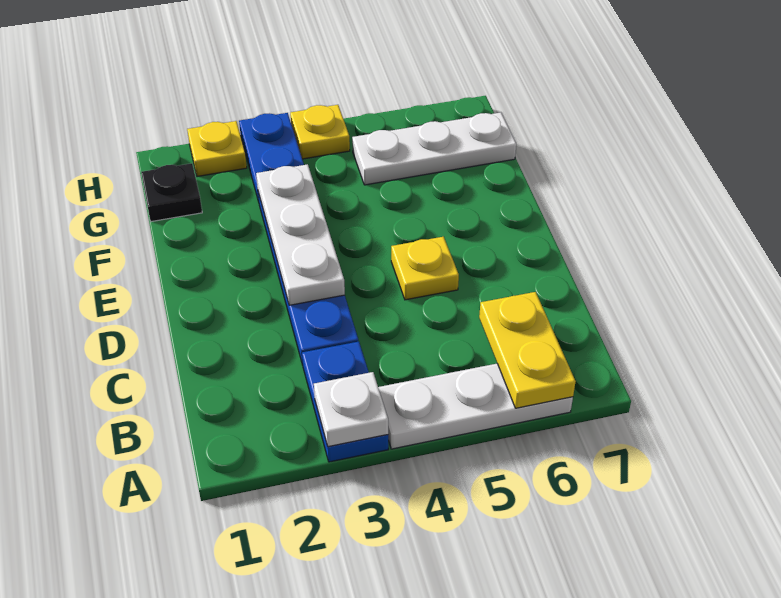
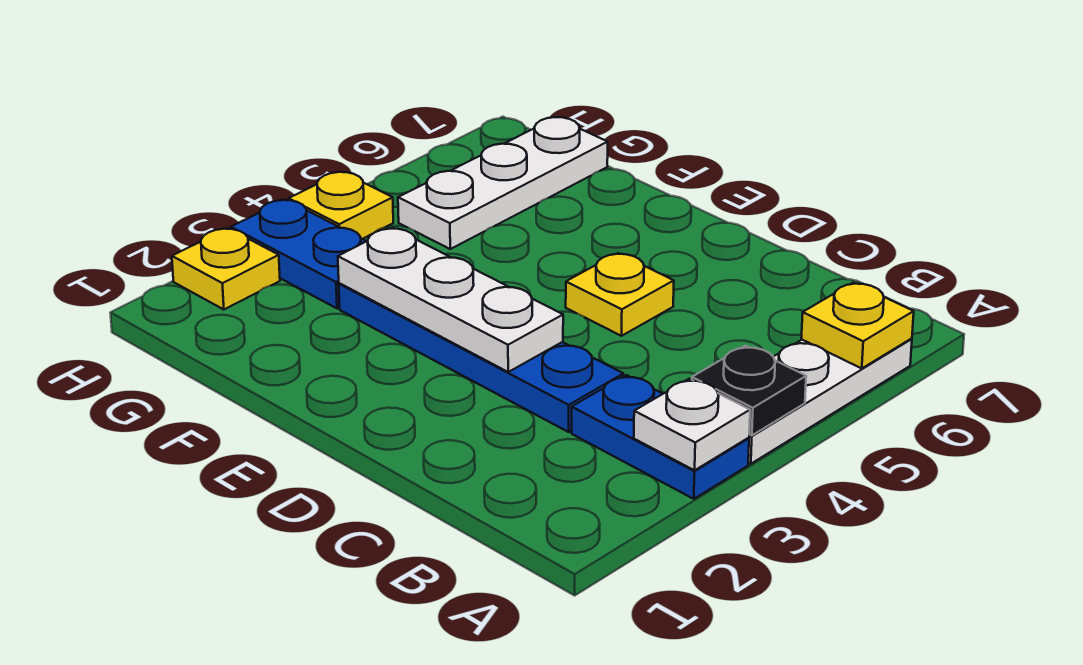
yellow plate A6:B6 level 2 -> yellow plate A6 level 2
black plate G1 level 1 -> black plate A4 level 2

